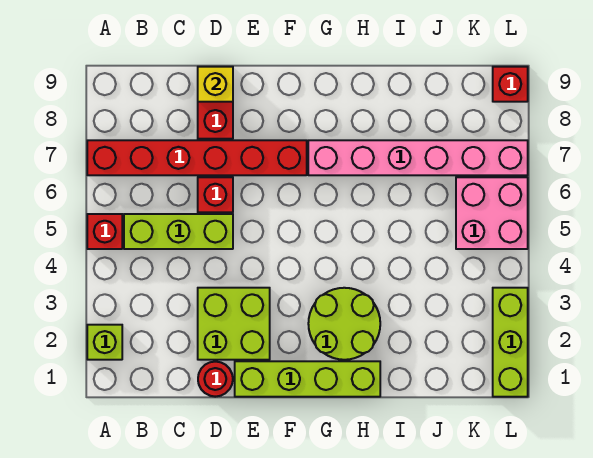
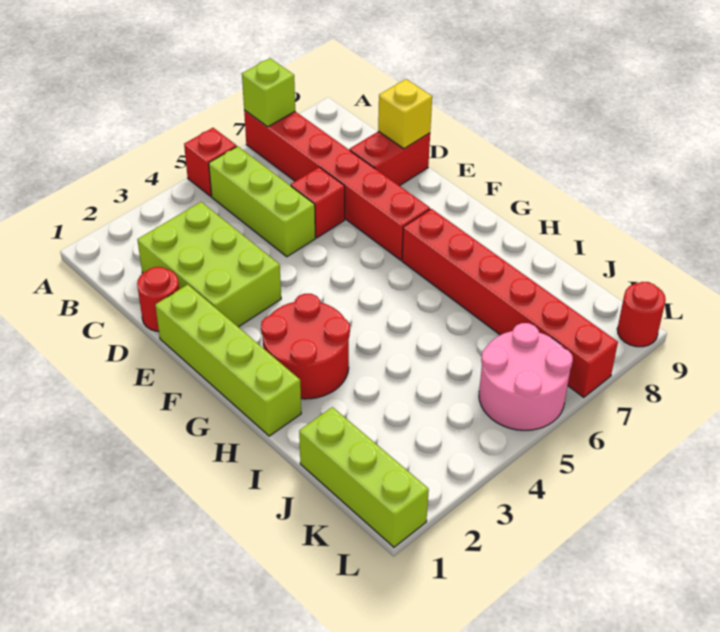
lime brick A2 level 1 -> lime brick A7 level 2
lime brick D2:E3 level 1 -> lime brick C2:E3 level 1
lime round brick G2:H3 level 1 -> red round brick G2:H3 level 1
pink brick G7:L7 level 1 -> red brick G7:L7 level 1
pink brick K5:L6 level 1 -> pink round brick K5:L6 level 1
lime brick L1:L3 level 1 -> lime brick J1:L1 level 1
red brick L9 level 1 -> red round brick L9 level 1

